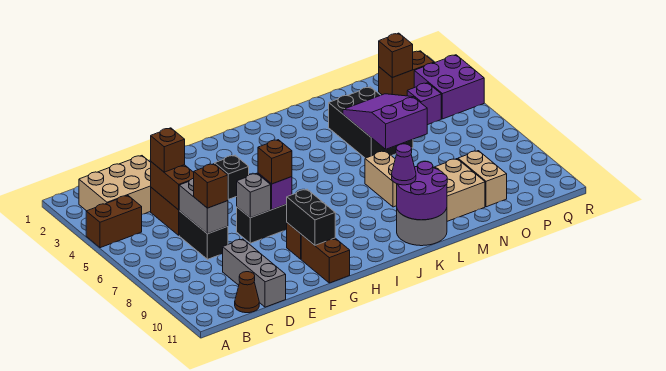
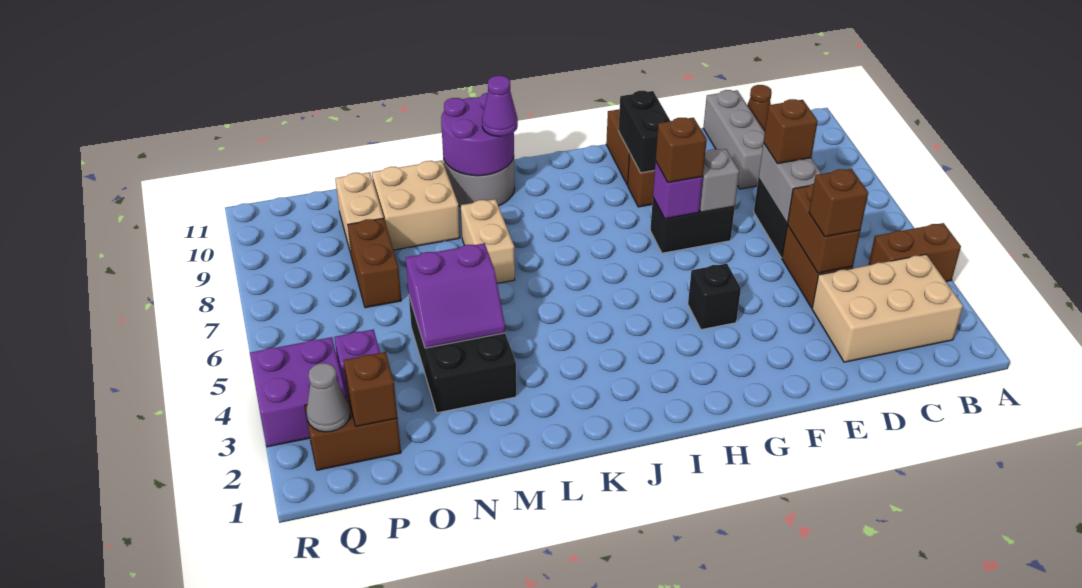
purple slope M4:N6 level 2 top 6 -> purple slope M4:N5 level 2 top 5
none -> brown brick O7:O8 level 1
none -> grey cone Q2 level 2

